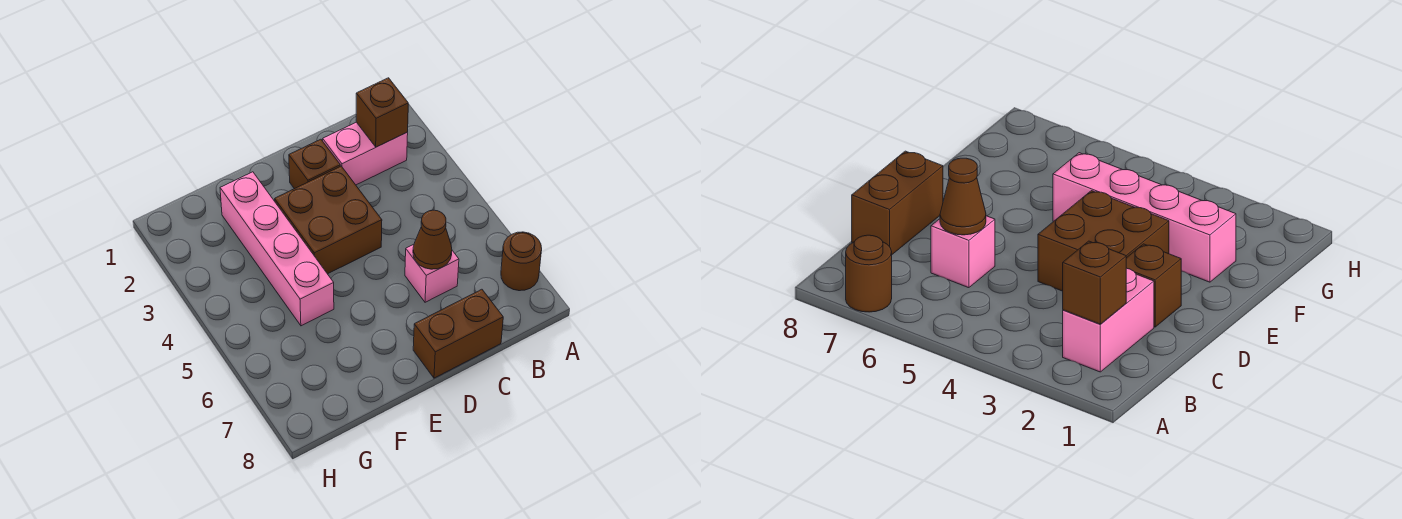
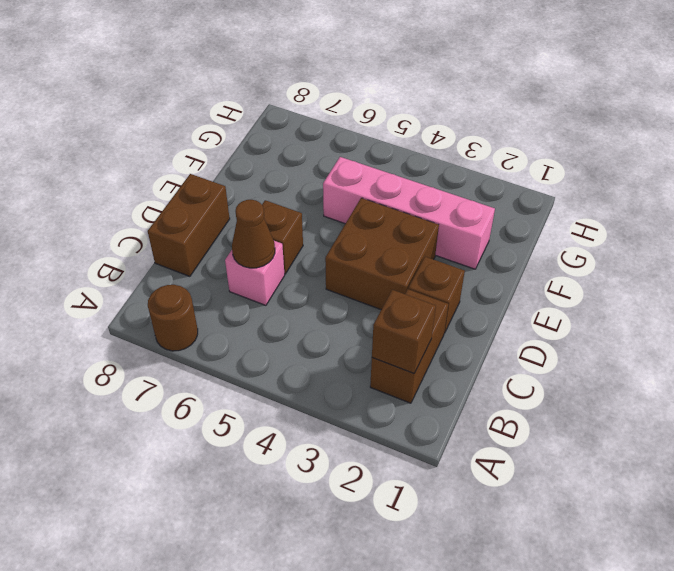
pink brick B2:C2 level 1 -> brown brick B2:C2 level 1
none -> brown brick D6 level 1

